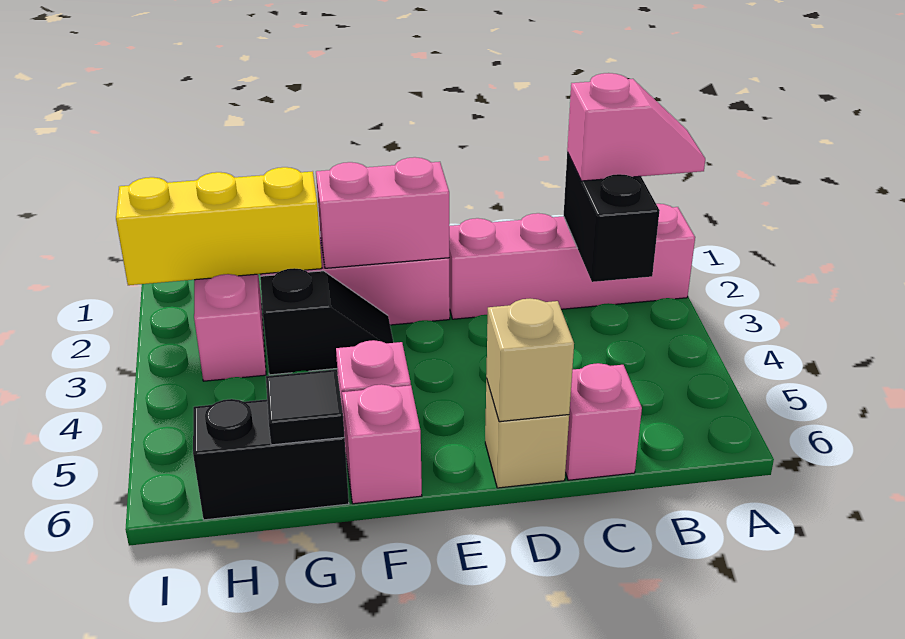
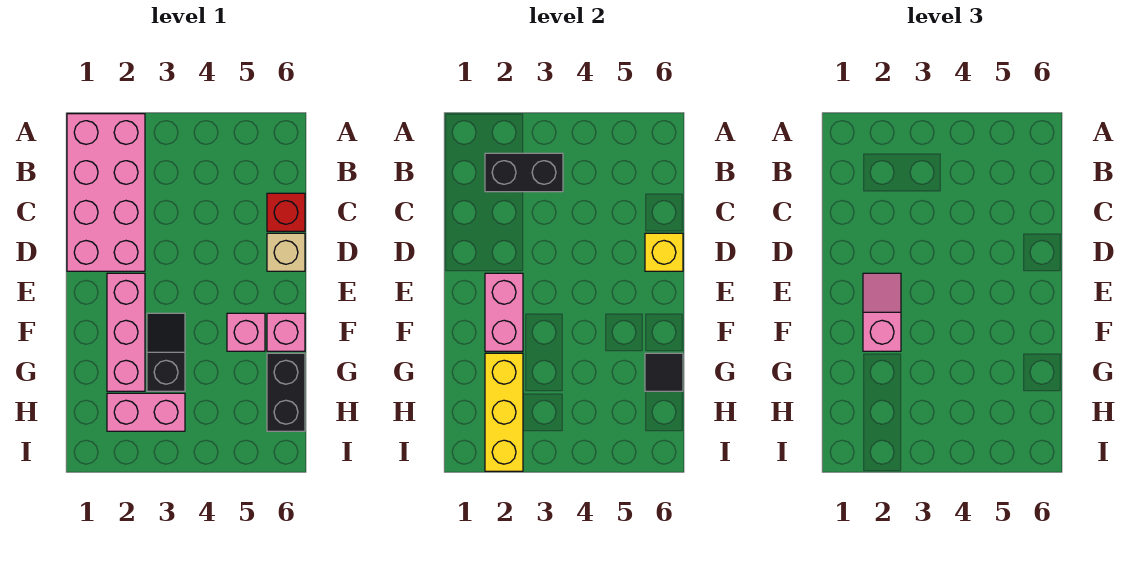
pink brick A2:D2 level 1 -> pink brick A1:D2 level 1
pink slope A2:B2 level 3 top B -> pink slope E2:F2 level 3 top F
pink brick C6 level 1 -> red brick C6 level 1
tan brick D6 level 2 -> yellow brick D6 level 2

